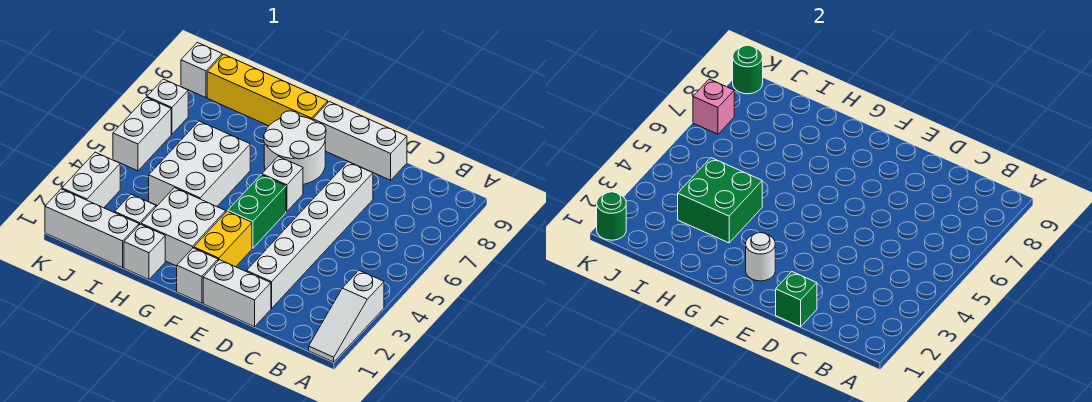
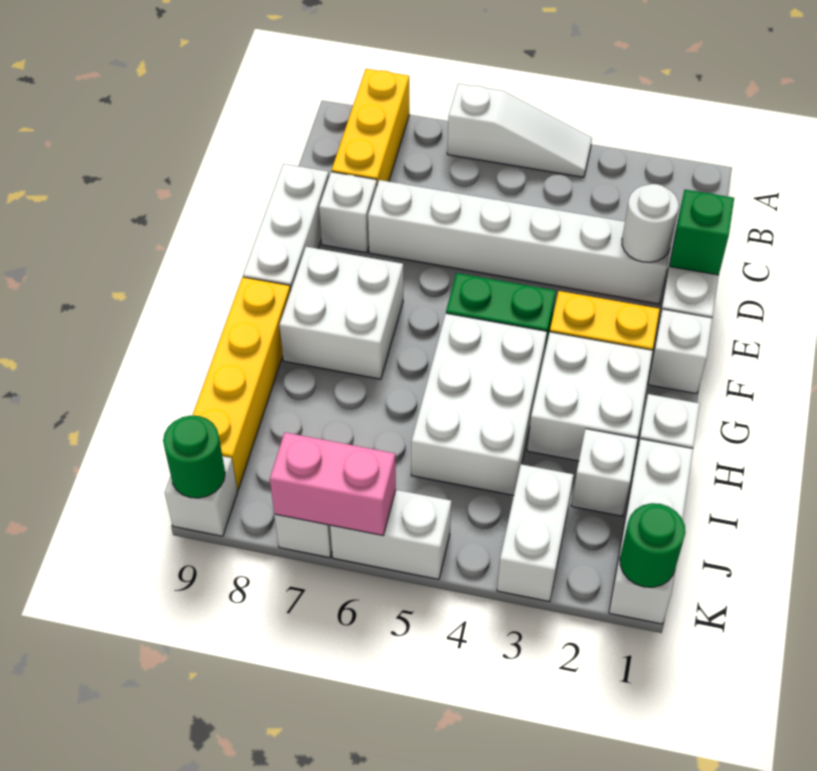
white slope A1:A3 level 1 top 3 -> white slope A4:A6 level 1 top 6
none -> yellow brick A8:C8 level 1
white round brick F2 level 2 -> white round brick D2 level 2
white brick F6 level 1 -> white brick D8 level 1
white round brick F7:G8 level 1 -> white brick F7:G8 level 1
green brick H3:I4 level 2 -> none
white brick H4:I6 level 1 -> white brick G4:I5 level 1
white brick K2:K3 level 1 -> white brick J3:K3 level 1
pink brick K7 level 2 -> pink brick K6:K7 level 2

